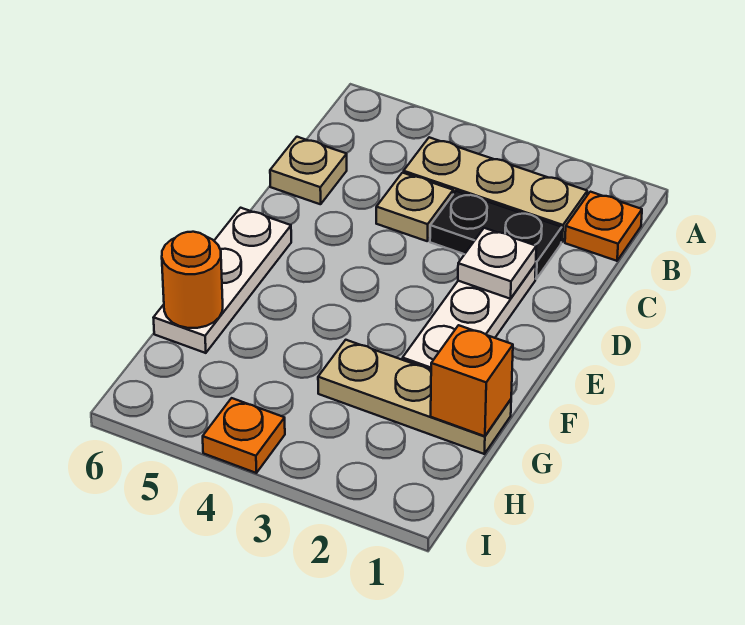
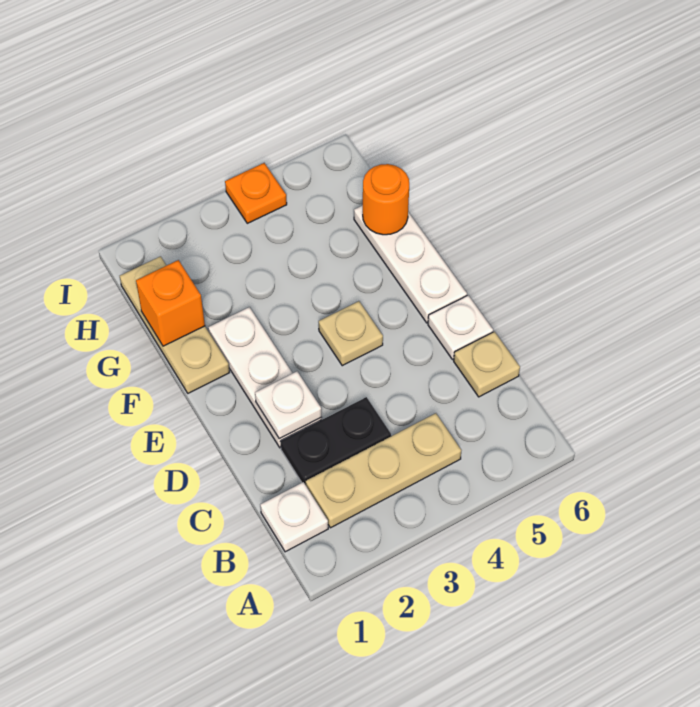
orange plate B1 level 1 -> white plate B1 level 1
tan plate C4 level 1 -> tan plate E4 level 1
none -> white plate D6 level 1
tan plate G1:G3 level 1 -> tan plate F1:H1 level 1

